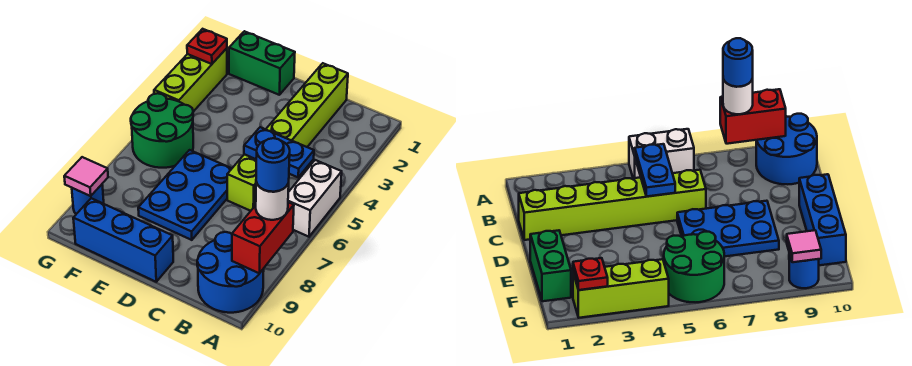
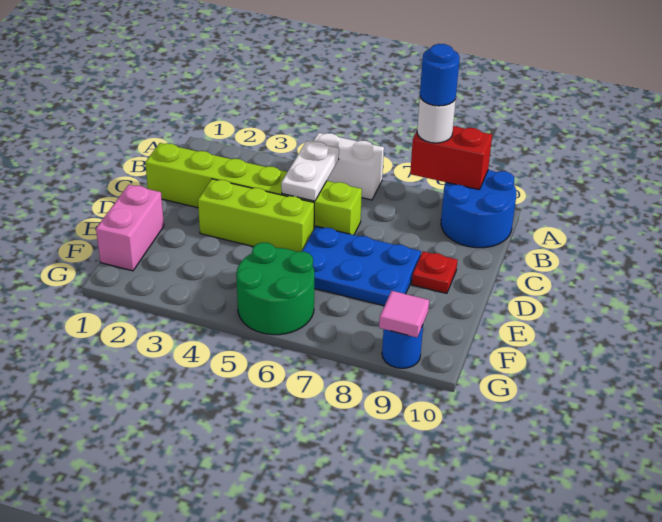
blue plate B5:C5 level 2 -> white plate B5:C5 level 2
blue brick D10:F10 level 1 -> none
green brick E1:F1 level 1 -> pink brick E1:F1 level 1
lime brick G2:G4 level 1 -> lime brick D3:D5 level 1
red plate G2 level 2 -> red plate D9 level 1

